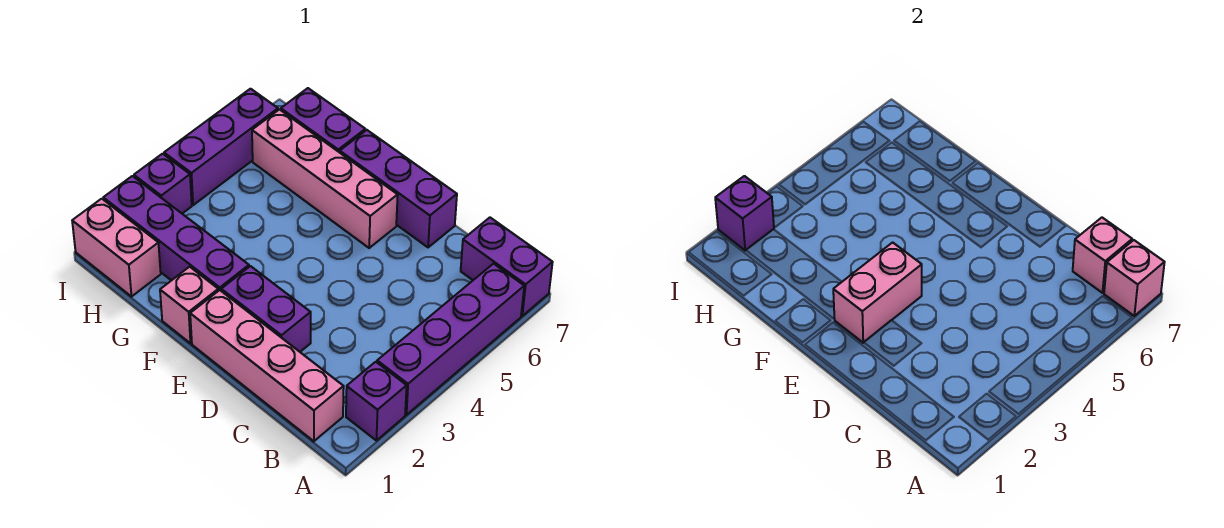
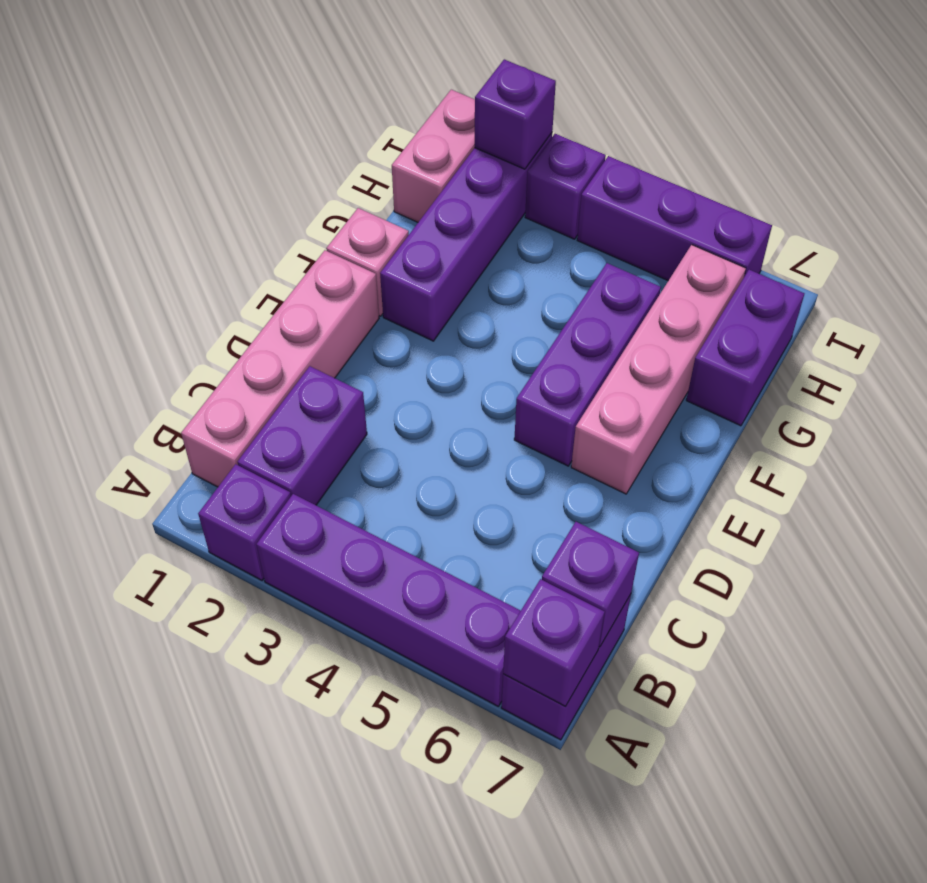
pink brick A7 level 2 -> purple brick A7 level 2
pink brick B7 level 2 -> purple brick B7 level 2
purple brick D2:E2 level 1 -> purple brick B2:C2 level 1
purple brick D7:F7 level 1 -> purple brick E5:G5 level 1
pink brick E2:E3 level 2 -> none

